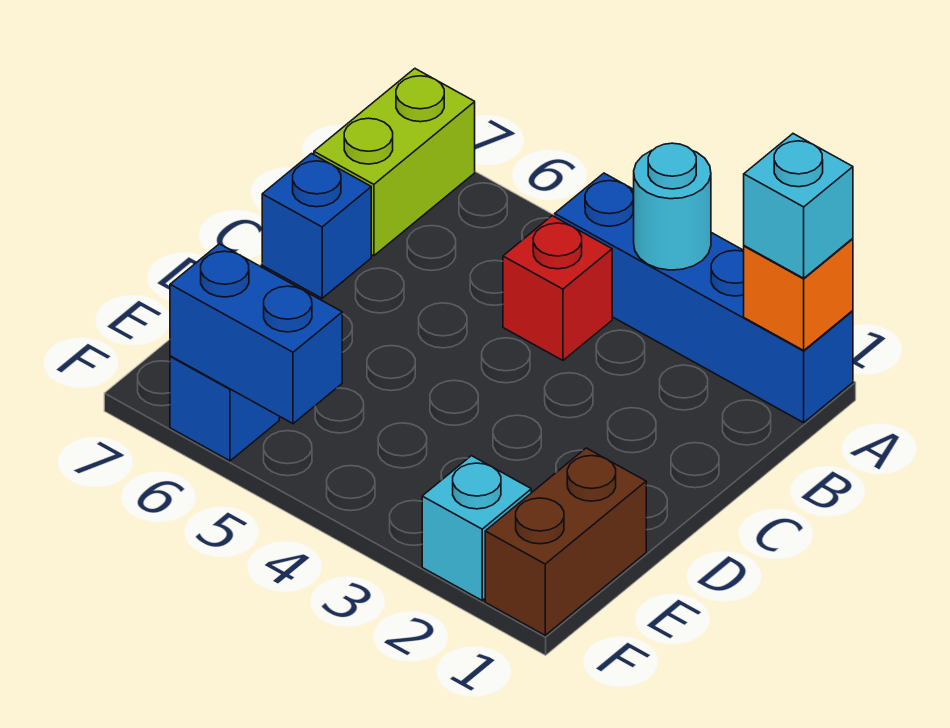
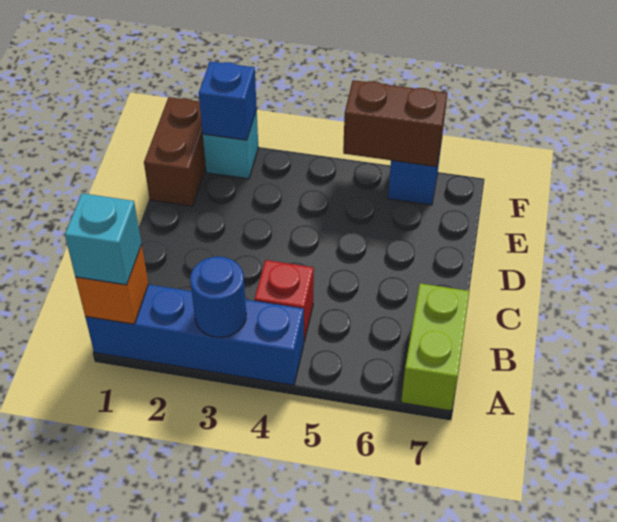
cyan round brick A3 level 2 -> blue round brick A3 level 2
blue brick C7 level 1 -> blue brick F2 level 2
blue brick F5:F6 level 2 -> brown brick F5:F6 level 2

